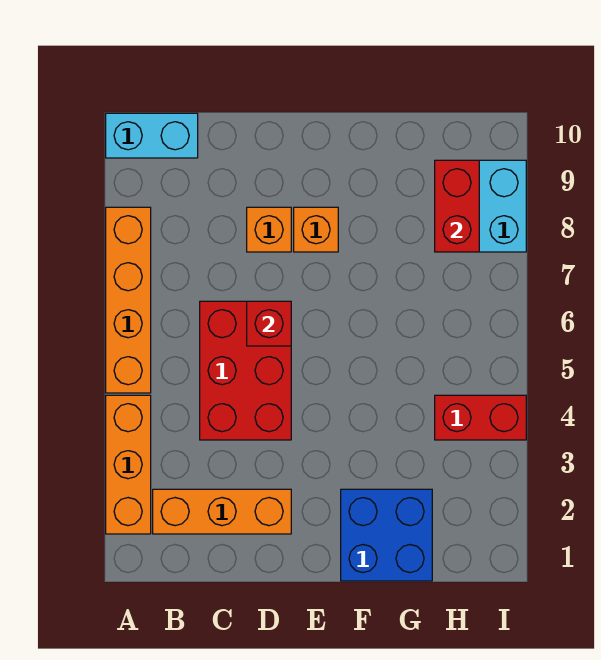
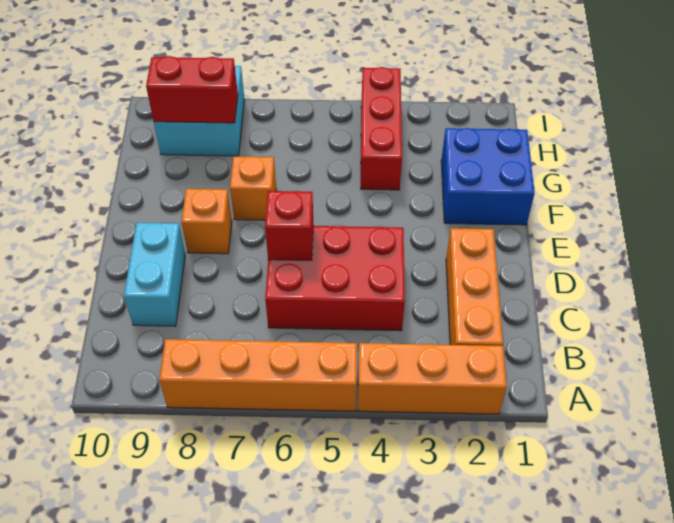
cyan brick A10:B10 level 1 -> cyan brick C9:D9 level 1
orange brick D8 level 1 -> orange brick F7 level 1
red brick H4:I4 level 1 -> red brick G4:I4 level 1

